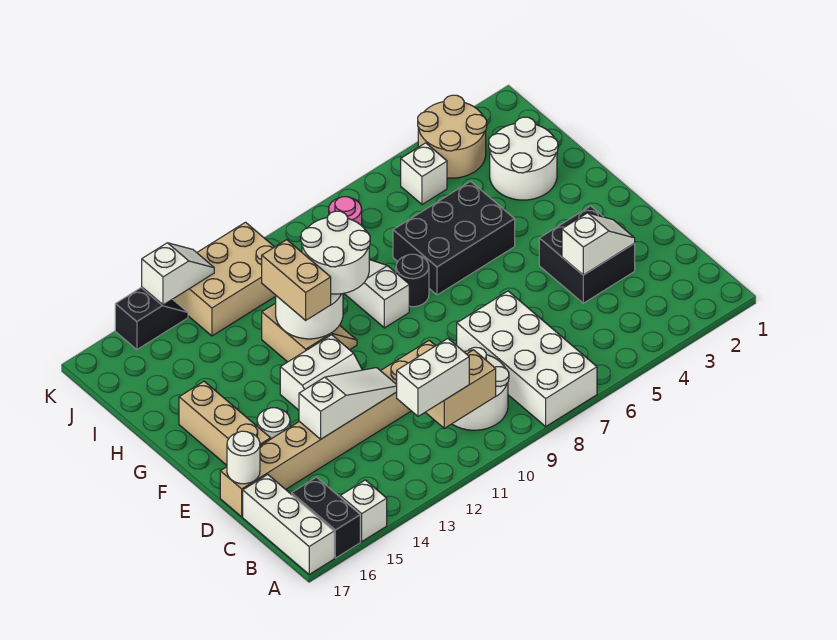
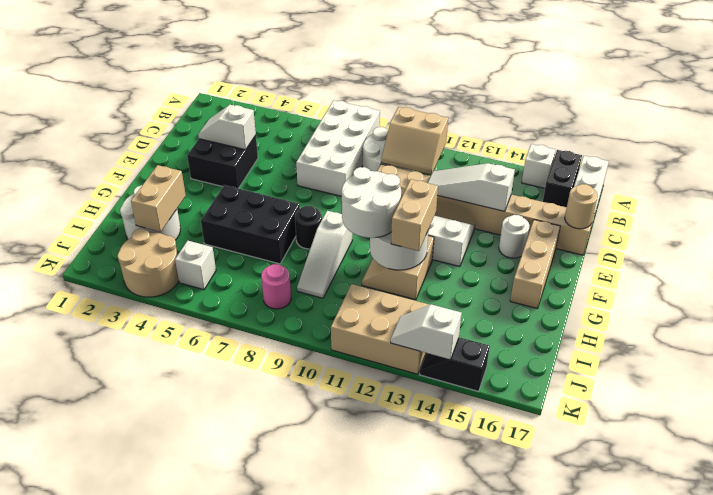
white brick B11:B12 level 3 -> none
white round brick D17 level 2 -> tan round brick D17 level 2
none -> tan brick H3:I3 level 2

